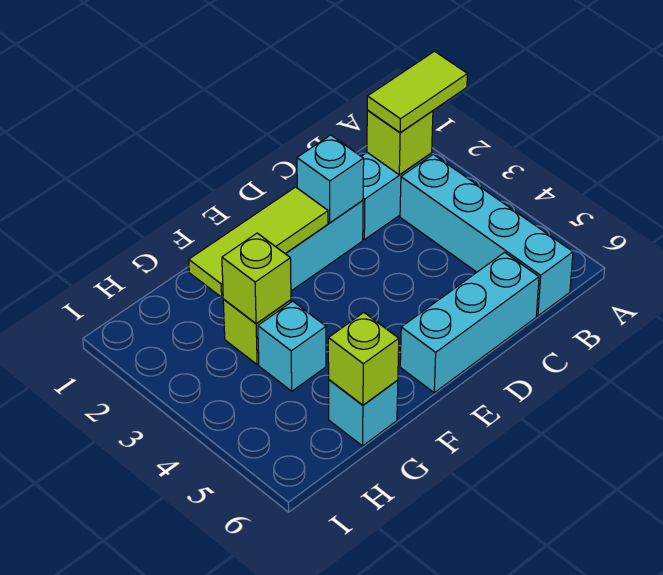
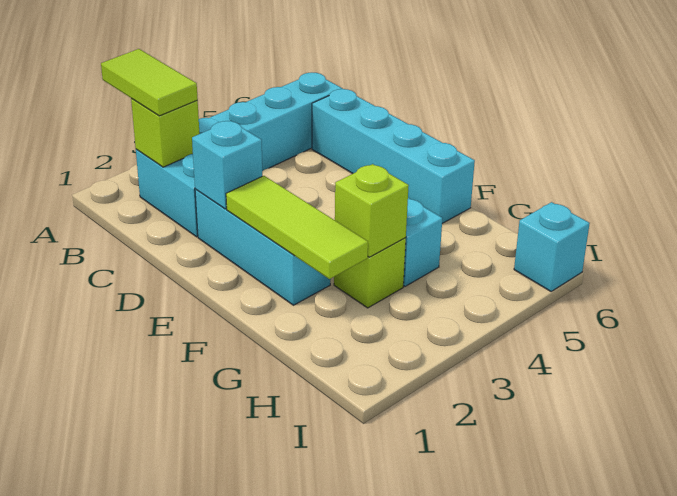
cyan brick C6:E6 level 1 -> cyan brick C6:F6 level 1
cyan brick G6 level 1 -> cyan brick I6 level 1
lime brick G6 level 2 -> none

